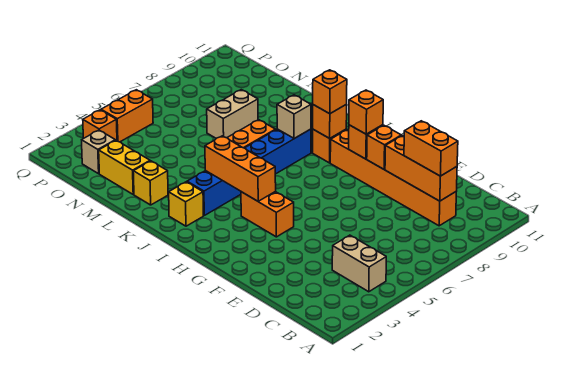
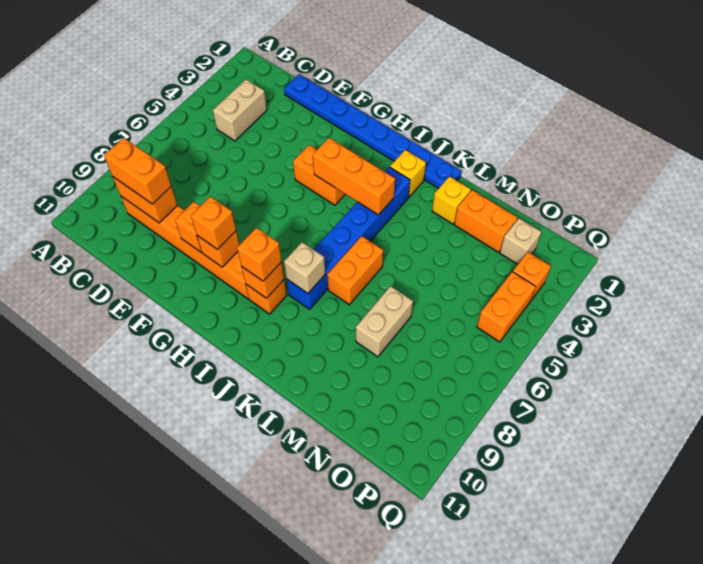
tan brick B4:C4 level 1 -> tan brick C3:C4 level 1
orange brick C9:E9 level 2 -> orange brick C9:D9 level 2
none -> blue plate D1:K1 level 1
yellow brick M2:N2 level 1 -> orange brick M2:N2 level 1

